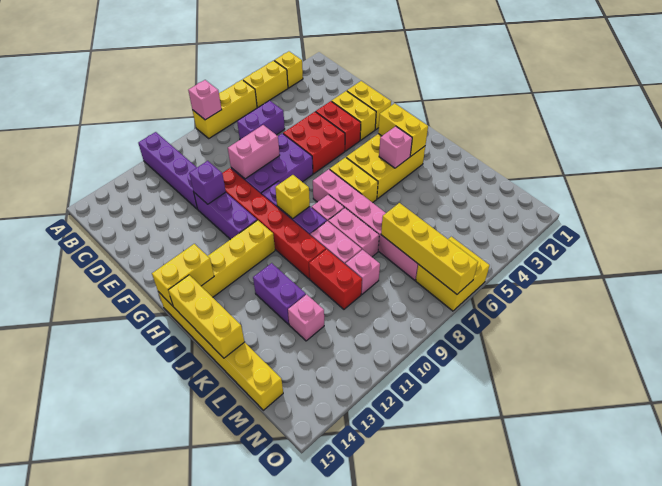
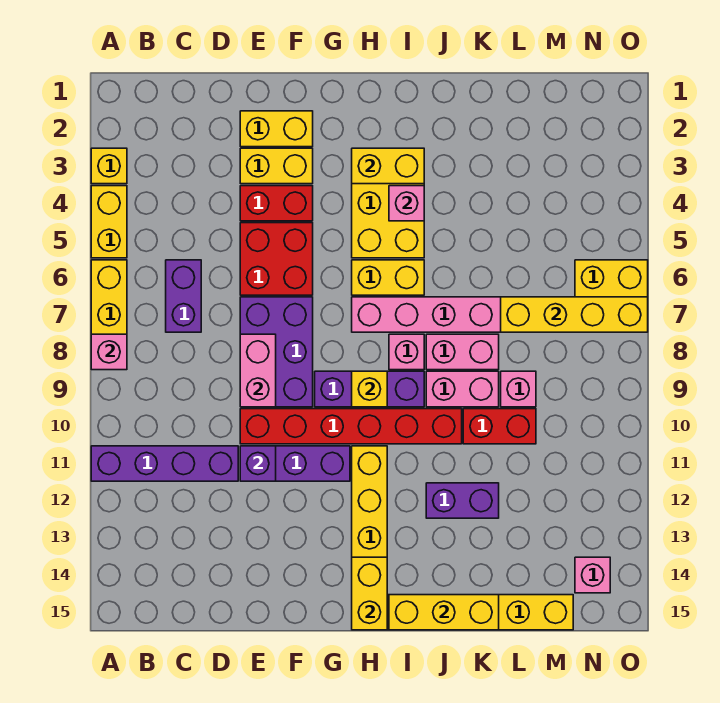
pink brick L12 level 1 -> pink brick N14 level 1

